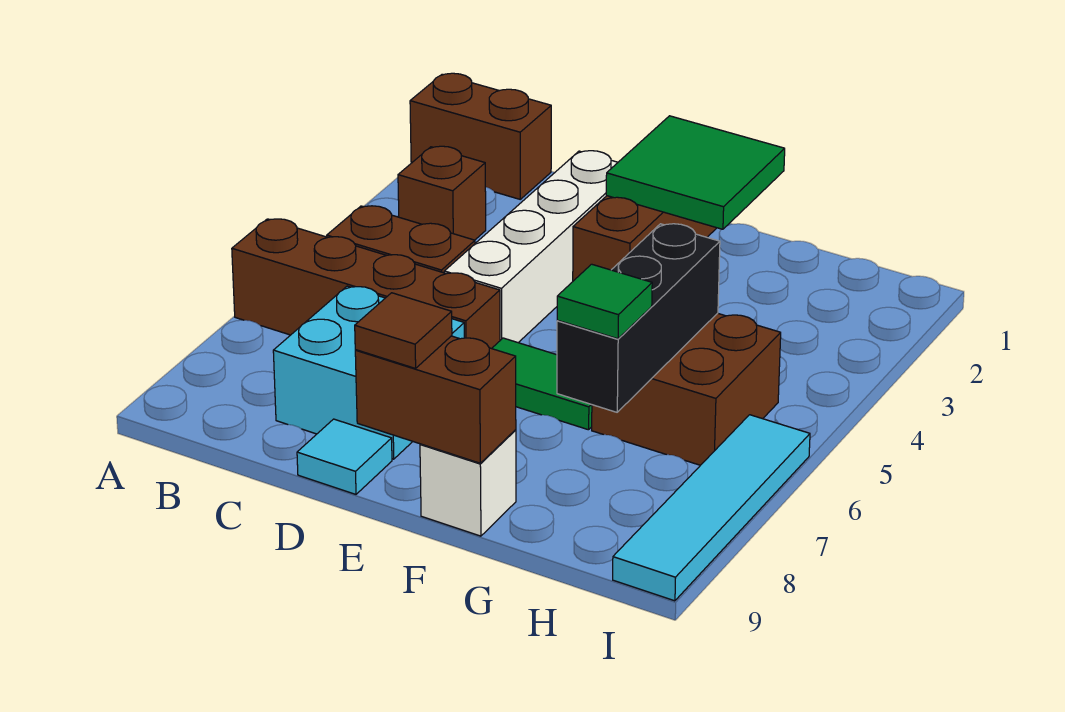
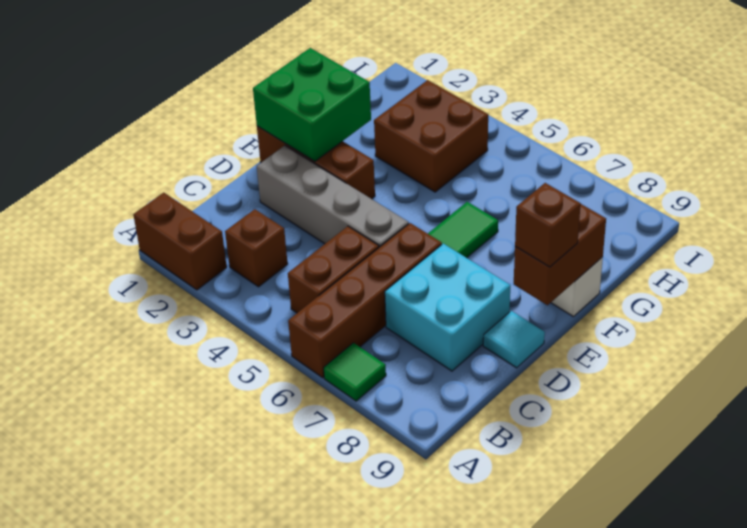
brown brick A1:B1 level 1 -> brown brick A1:A2 level 1
white brick D2:D5 level 1 -> grey brick D2:D5 level 1
green tile E1:F2 level 2 -> green brick E1:F2 level 2
brown tile E9 level 3 -> brown brick E9 level 3
brown brick G5:H6 level 1 -> brown brick G3:H4 level 1
black brick G5:G7 level 2 -> none
green tile G7 level 3 -> green tile A7 level 1
cyan tile I6:I9 level 1 -> none

